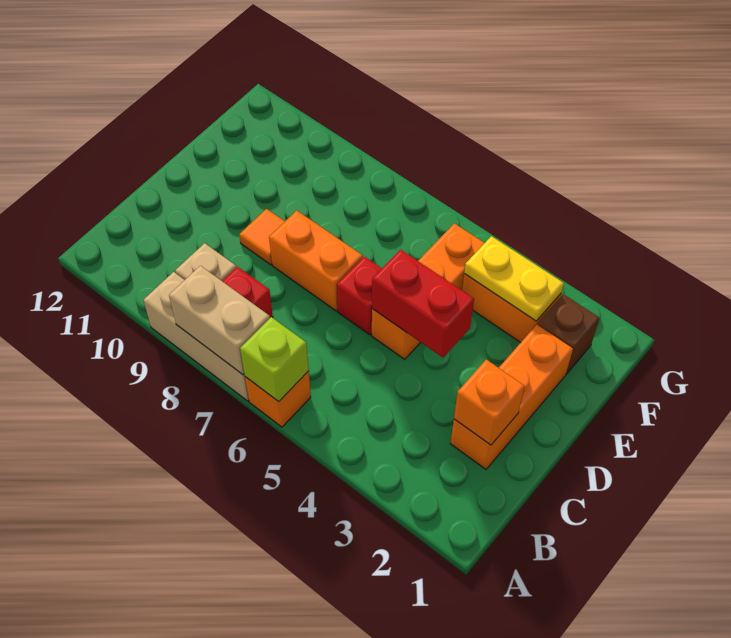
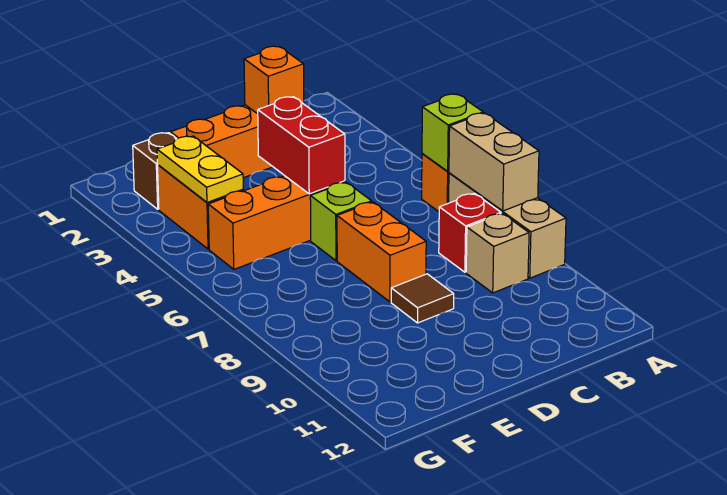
red brick D6 level 1 -> lime brick D6 level 1
orange tile D9 level 1 -> brown tile D9 level 1

